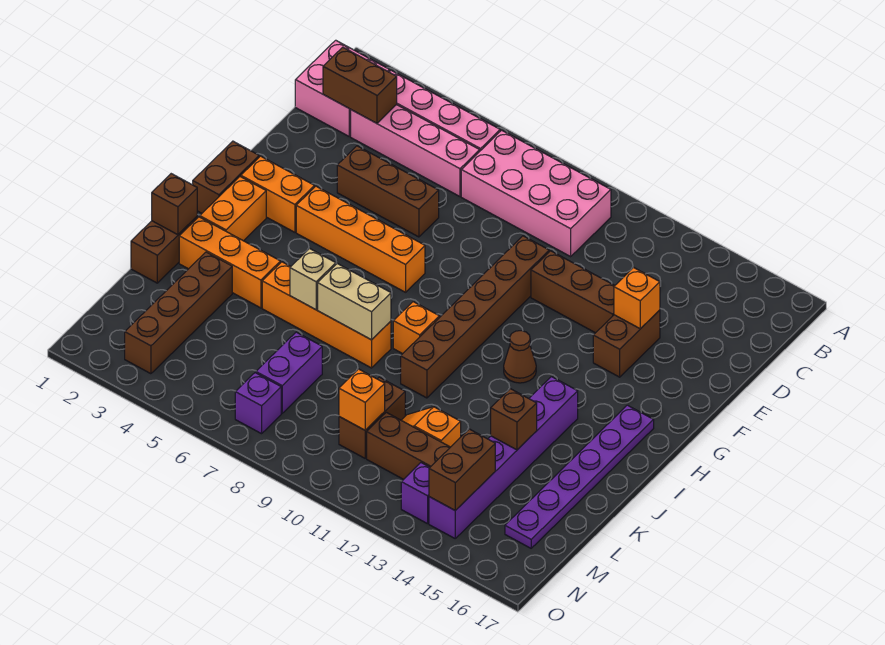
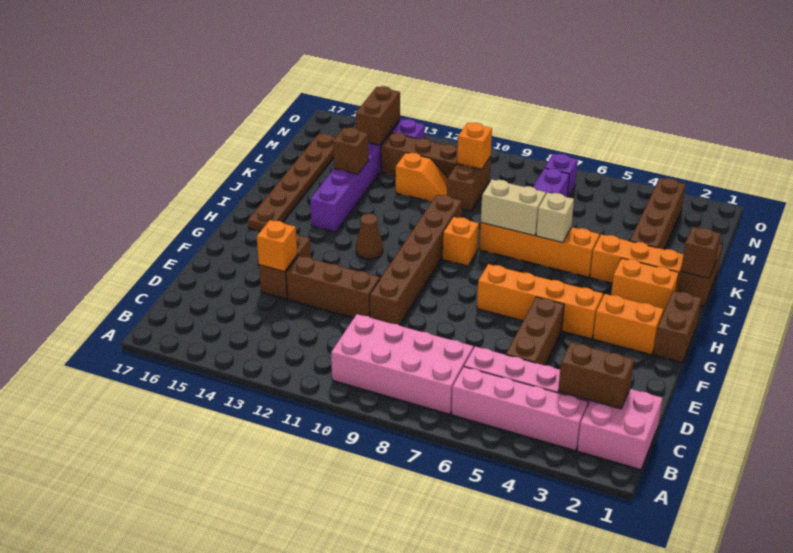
brown brick E4:E6 level 1 -> brown brick D5:F5 level 1
orange brick H2:I2 level 1 -> orange brick I2:I3 level 1
purple plate H16:M16 level 1 -> brown plate H16:M16 level 1

